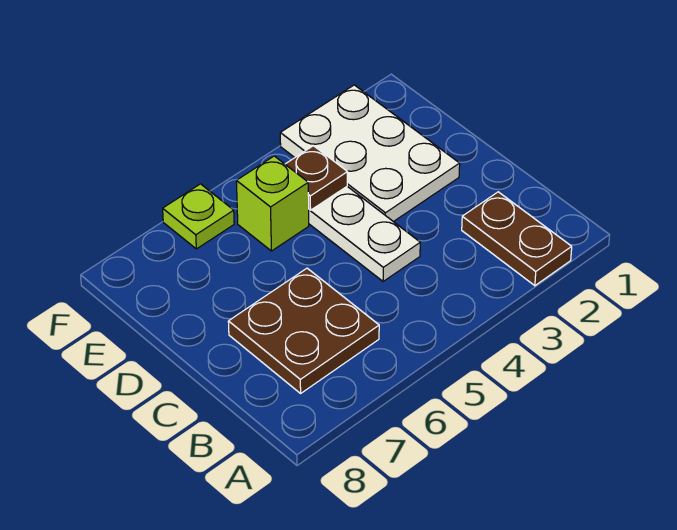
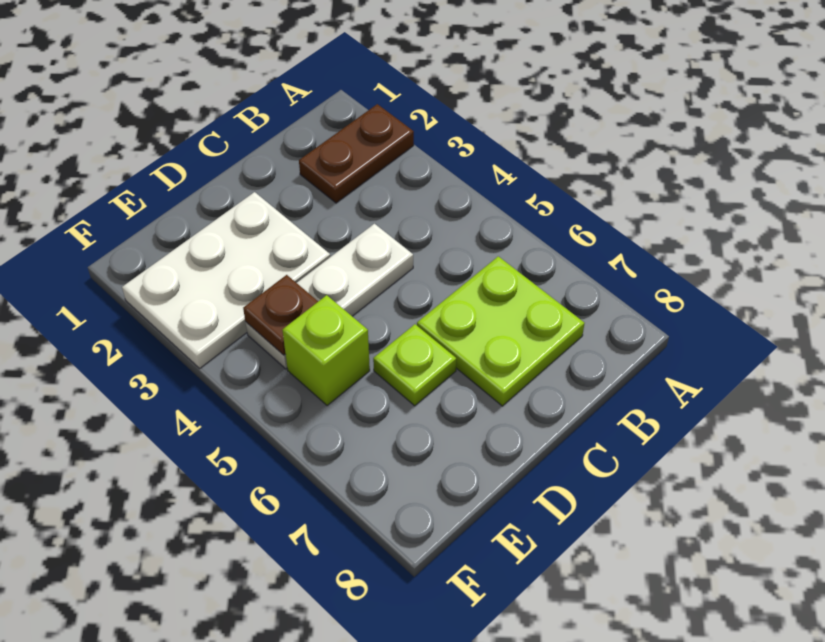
brown plate B6:C7 level 1 -> lime plate B6:C7 level 1
lime plate F6 level 1 -> lime plate D6 level 1

